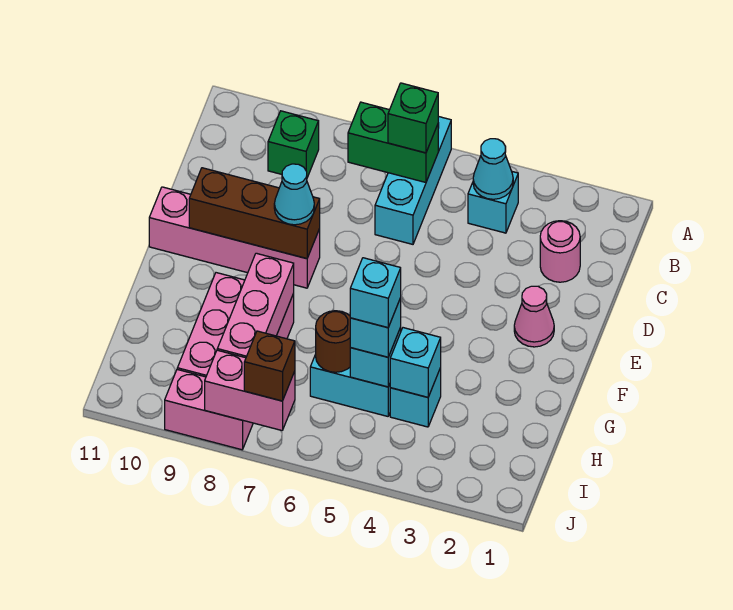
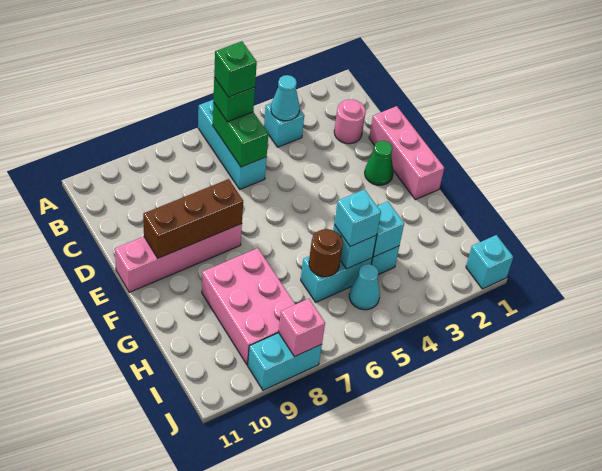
green brick B6:B7 level 2 -> green brick B6:C6 level 2
green brick B9 level 1 -> green brick B6 level 4
pink cone E2 level 1 -> green cone E2 level 1
cyan cone E8 level 3 -> cyan cone I5 level 1
pink brick G8:I8 level 2 -> pink brick D1:F1 level 1
cyan brick H5 level 4 -> cyan brick J1 level 1
pink brick J7:J8 level 2 -> pink brick J8 level 2
brown brick J7 level 3 -> none
pink brick J8:J9 level 1 -> cyan brick J8:J9 level 1

